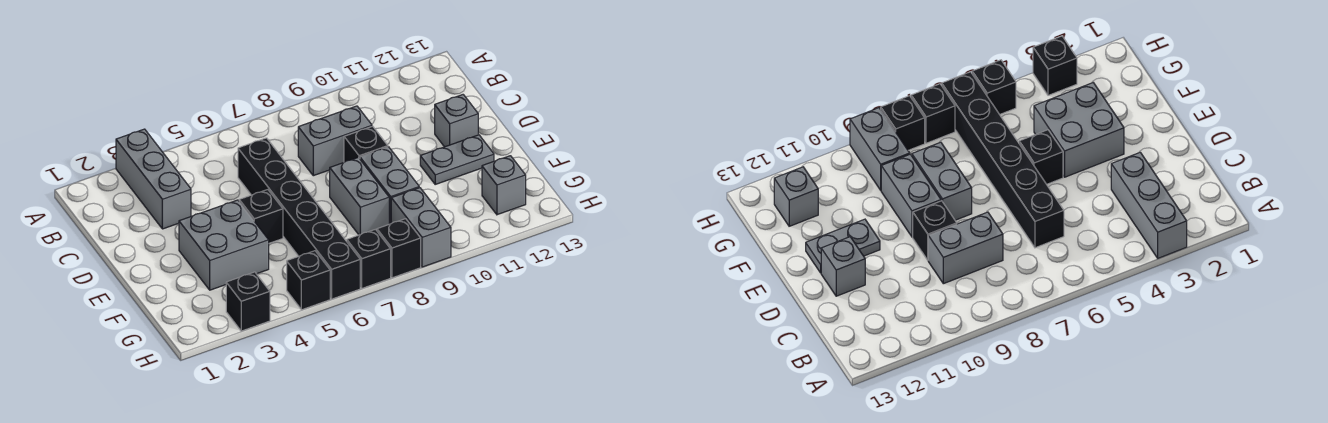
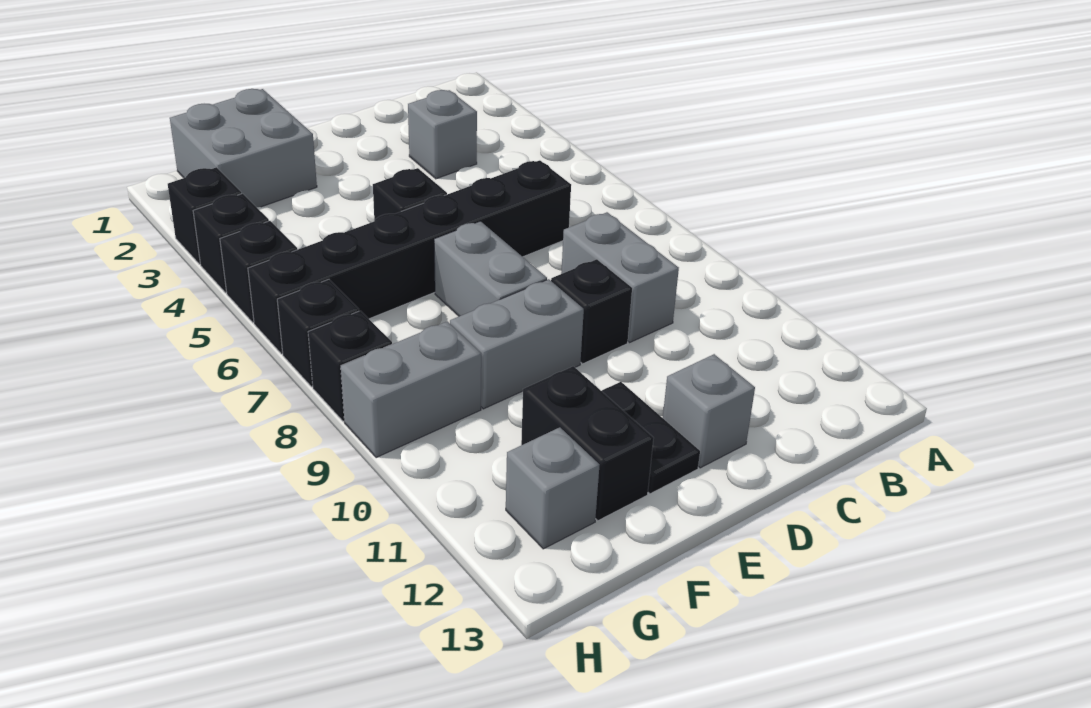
grey brick A3:C3 level 1 -> grey brick C3 level 1
grey brick E3:F4 level 1 -> grey brick F1:G2 level 1
grey brick E8:F8 level 1 -> grey brick E7:E8 level 1
grey plate E11:E12 level 1 -> black plate E11:E12 level 1
none -> black brick F11:F12 level 1
none -> black brick H4 level 1

